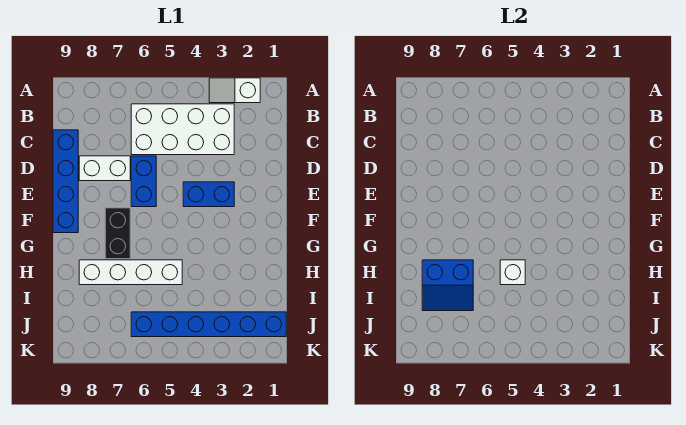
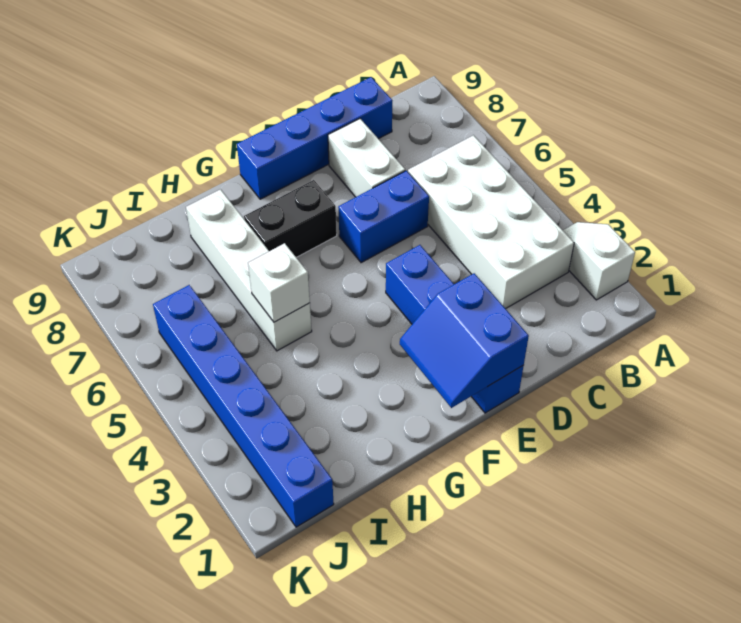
blue brick E3:E4 level 1 -> blue brick E1:E4 level 1
blue slope H7:I8 level 2 top H -> blue slope E1:F2 level 2 top E

